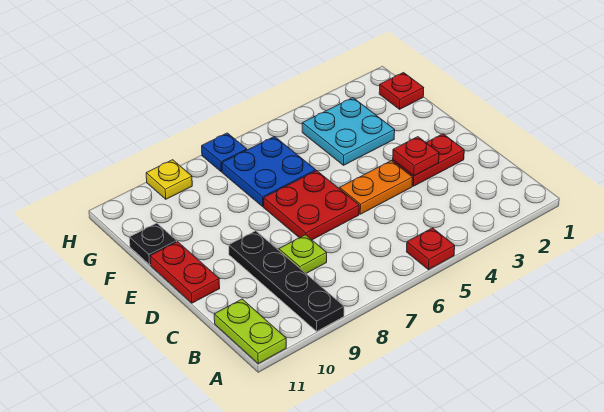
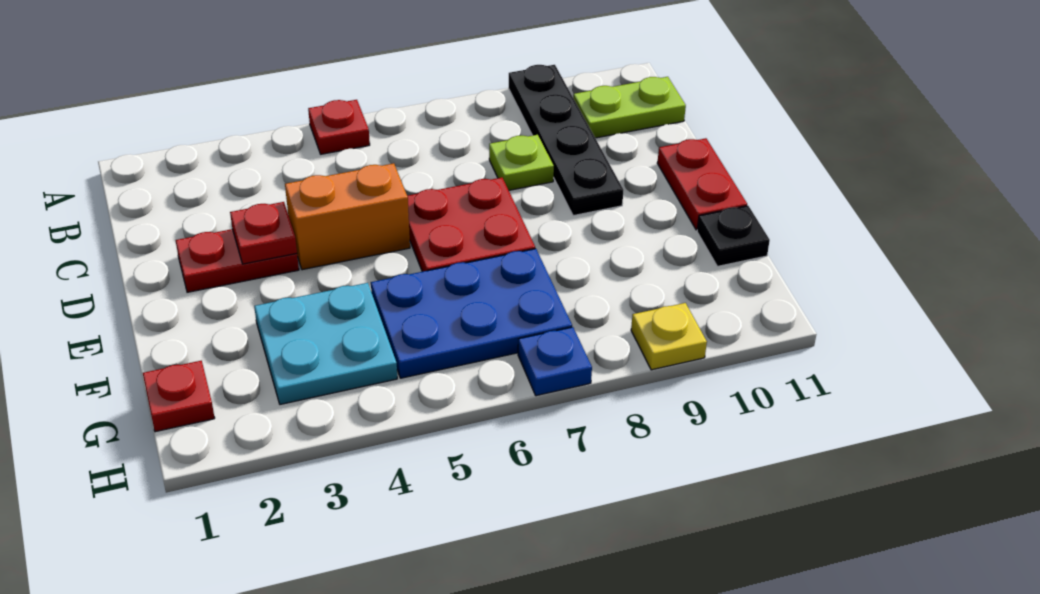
lime plate A11:B11 level 1 -> lime plate B10:B11 level 1
orange plate D4:D5 level 1 -> orange brick D4:D5 level 1
blue plate F6:G7 level 1 -> blue plate F5:G7 level 1

